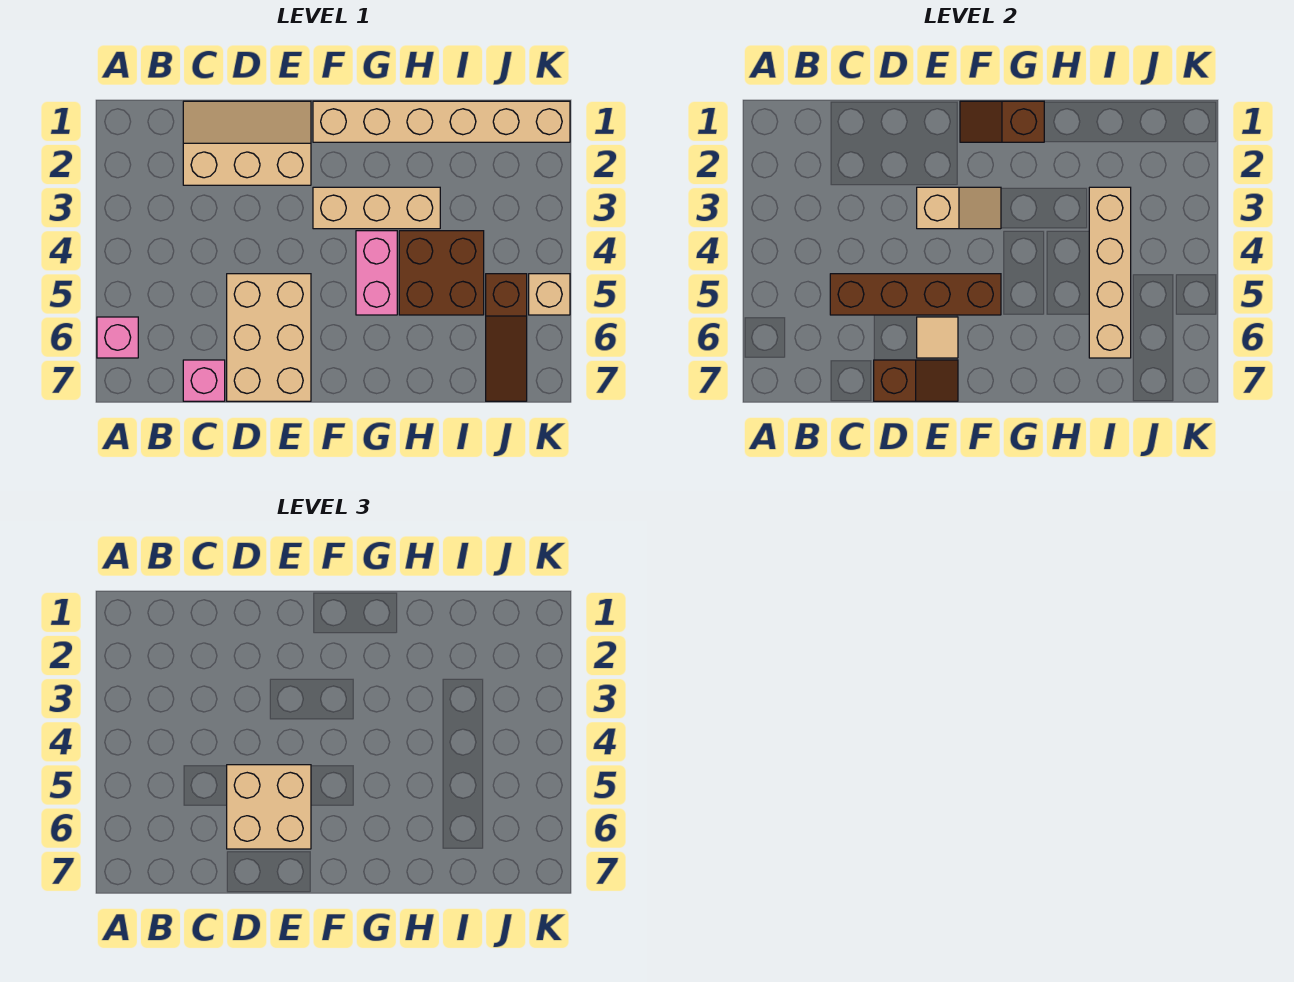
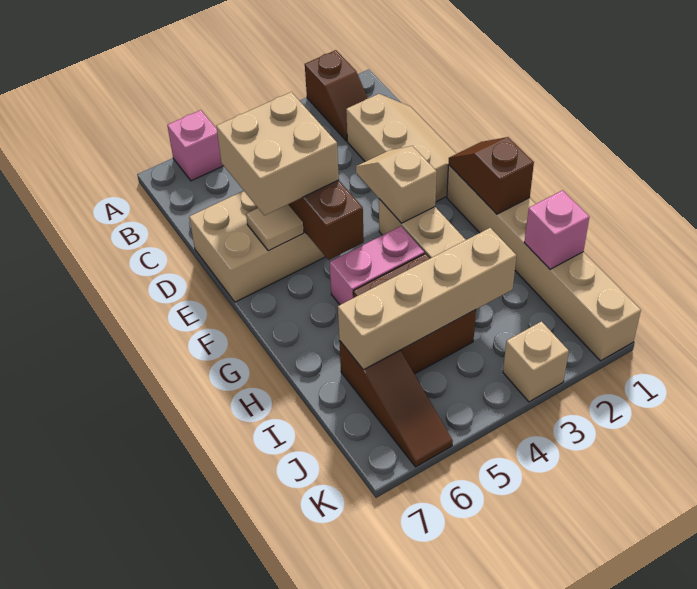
pink brick C7 level 1 -> pink brick I1 level 2
brown slope D7:E7 level 2 top D -> brown slope A2:B2 level 1 top A
tan slope E3:F3 level 2 top E -> tan slope E3:F3 level 2 top F
brown slope J5:J7 level 1 top 5 -> brown slope I6:K6 level 1 top I
tan brick K5 level 1 -> tan brick K3 level 1

